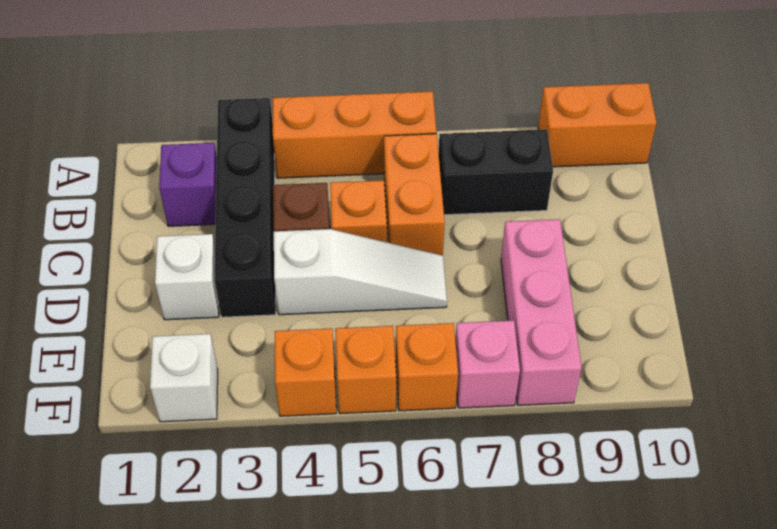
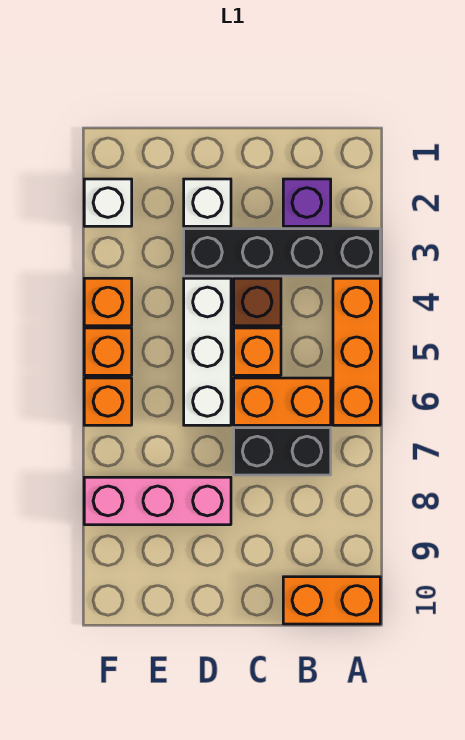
orange brick A9:A10 level 1 -> orange brick A10:B10 level 1
black brick B7:B8 level 1 -> black brick B7:C7 level 1
white slope D4:D6 level 1 top 4 -> white brick D4:D6 level 1
pink brick F7 level 1 -> none

